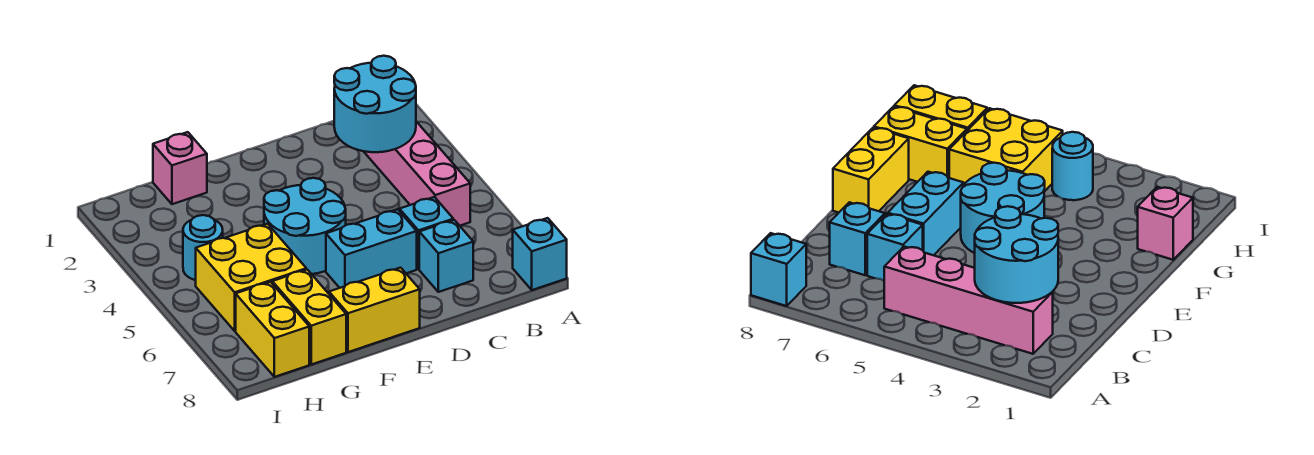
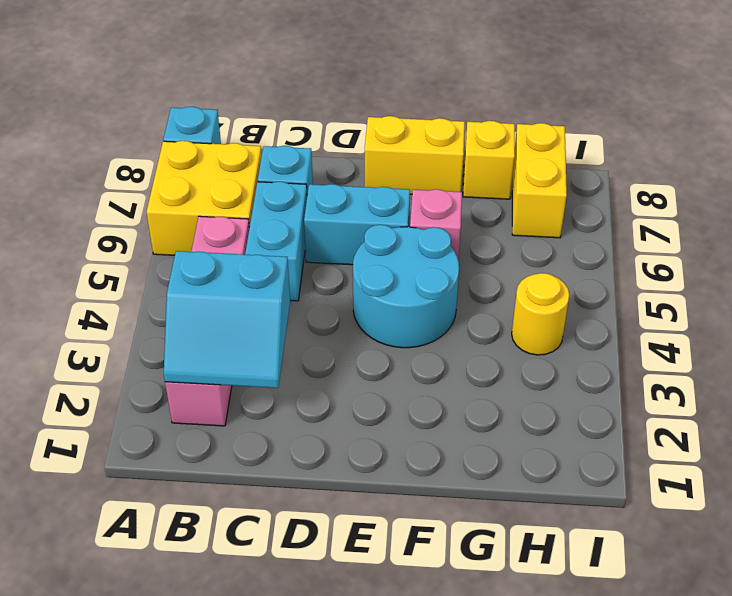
cyan round brick B2:C3 level 2 -> cyan slope B2:C3 level 2 top 3
cyan brick C6 level 1 -> cyan brick C5:C6 level 1
pink brick G1 level 1 -> pink brick F6 level 1
yellow brick G5:H6 level 1 -> yellow brick A6:B7 level 1
yellow brick G7:G8 level 1 -> yellow brick G8 level 1
cyan round brick H4 level 1 -> yellow round brick H4 level 1

